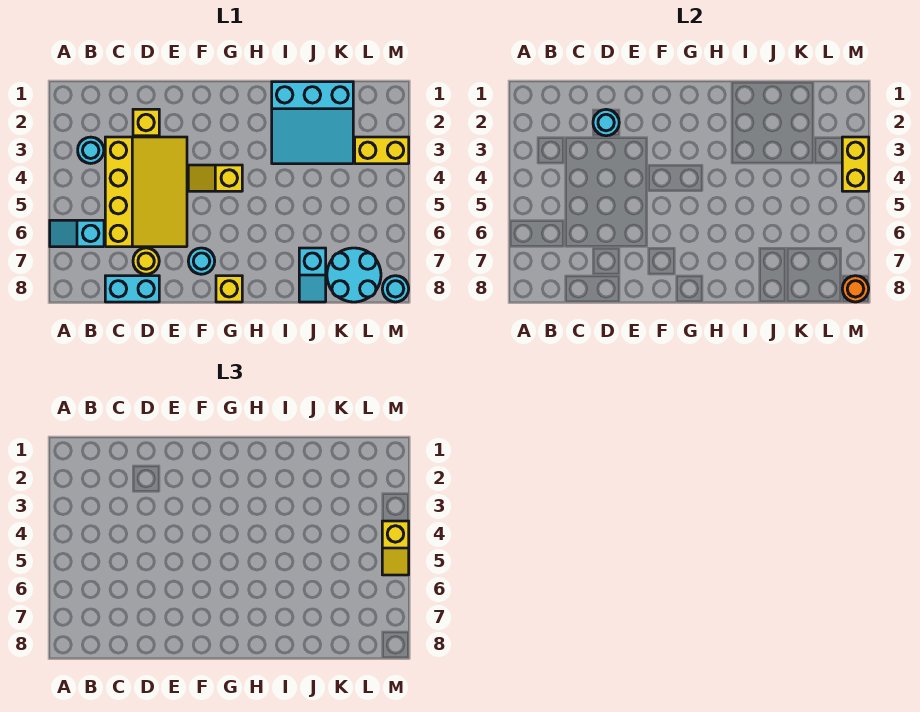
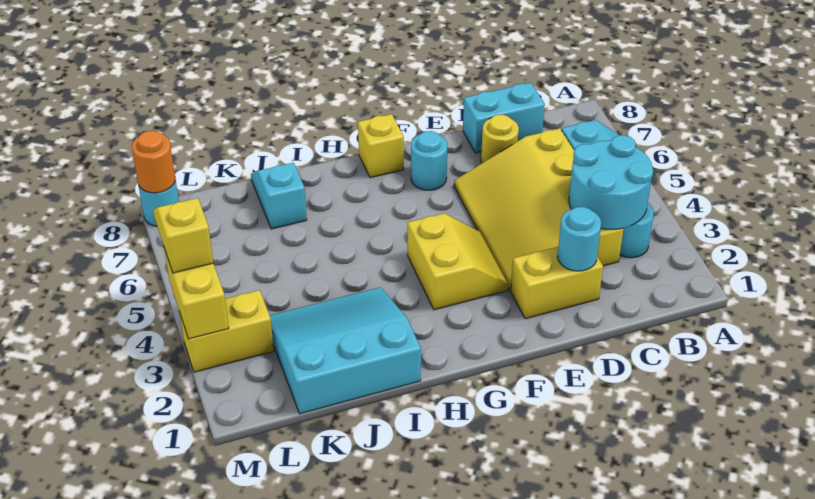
yellow brick D2 level 1 -> yellow brick D2:E2 level 1
yellow slope F4:G4 level 1 top G -> yellow slope F3:G4 level 1 top G
cyan round brick K7:L8 level 1 -> cyan round brick B3:C4 level 2

